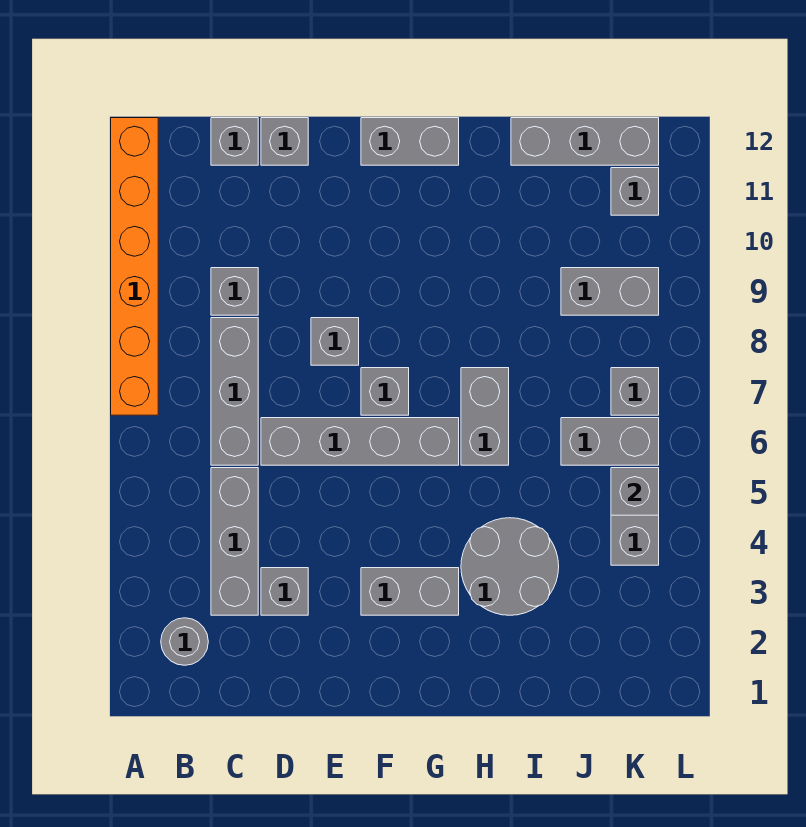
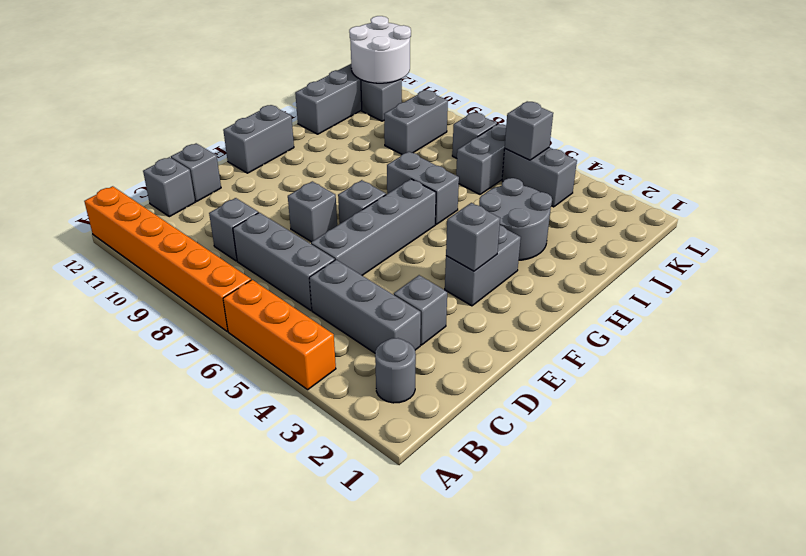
none -> orange brick A4:A6 level 1
none -> grey brick F3 level 2
none -> white round brick K11:L12 level 2

